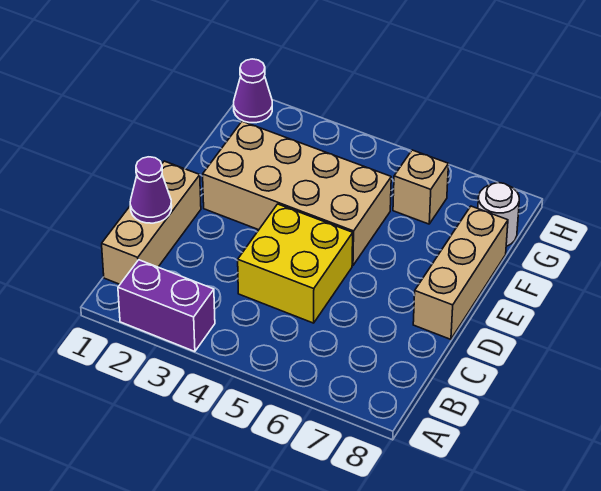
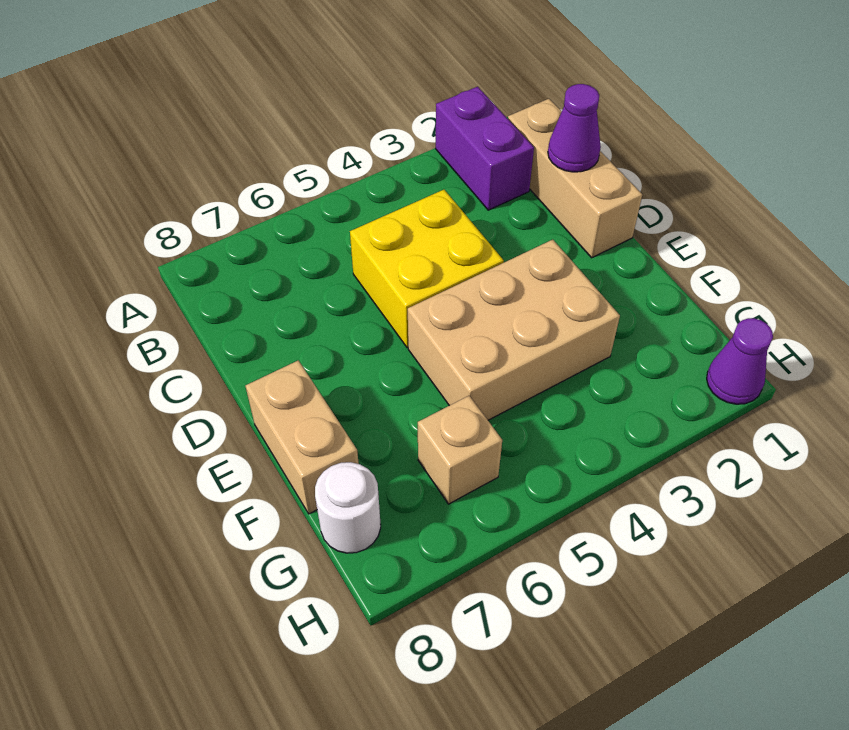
purple brick A2:A3 level 1 -> purple brick A2:B2 level 1
tan brick D8:F8 level 1 -> tan brick E8:F8 level 1
tan brick E2:F5 level 1 -> tan brick E3:F5 level 1

